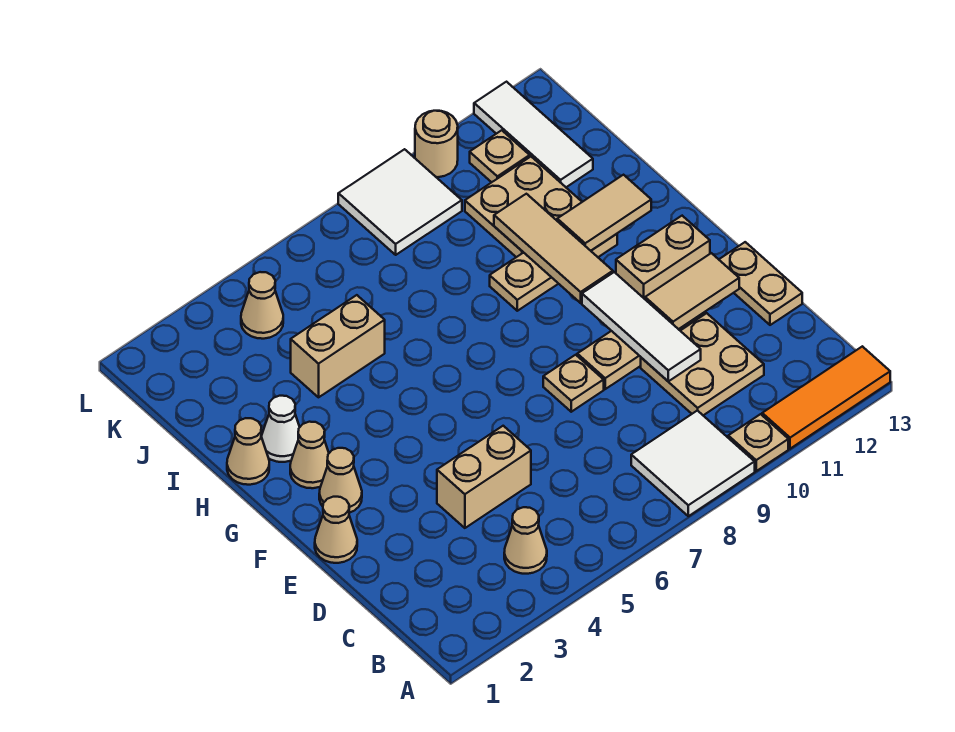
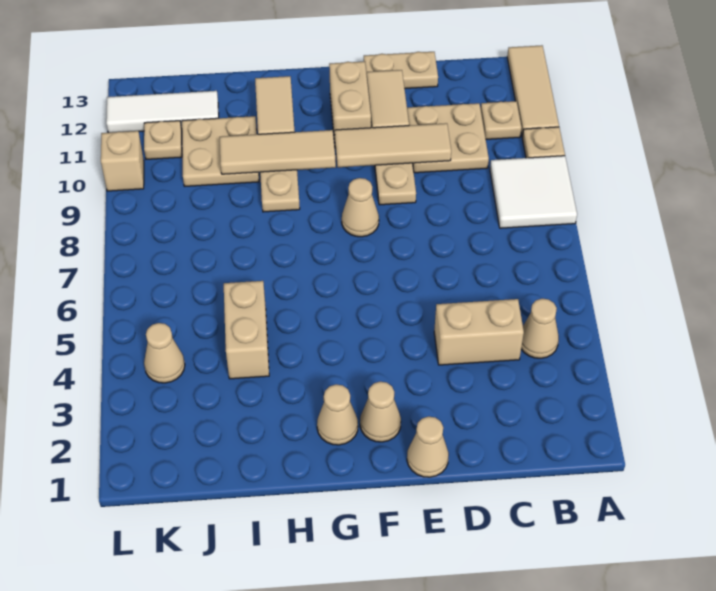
orange tile A11:A13 level 1 -> tan tile A11:A13 level 1
tan brick D4:D5 level 1 -> tan brick C4:D4 level 1
white tile D10:F10 level 2 -> tan tile D10:F10 level 2
tan plate E8 level 1 -> tan plate B11 level 1
tan cone H1 level 1 -> tan cone F8 level 1
white cone H2 level 1 -> none
white tile K8:L9 level 1 -> none
tan round brick L10 level 1 -> tan brick L10 level 1

